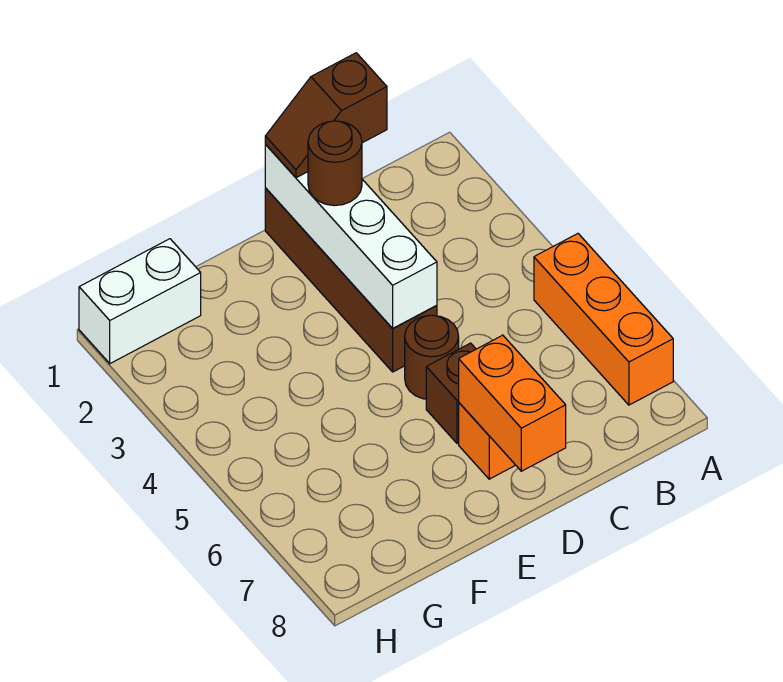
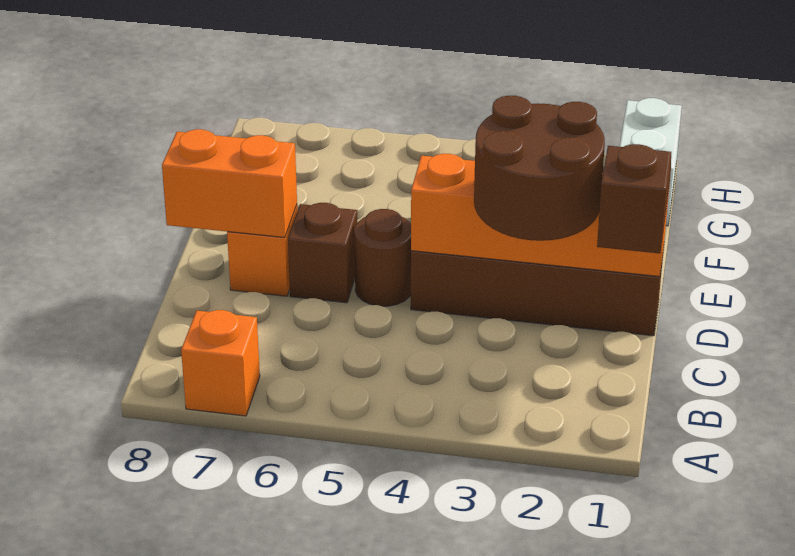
orange brick A5:A7 level 1 -> orange brick A7 level 1
white brick D1:D4 level 2 -> orange brick D1:D4 level 2
brown round brick D2 level 3 -> brown round brick C2:D3 level 3

